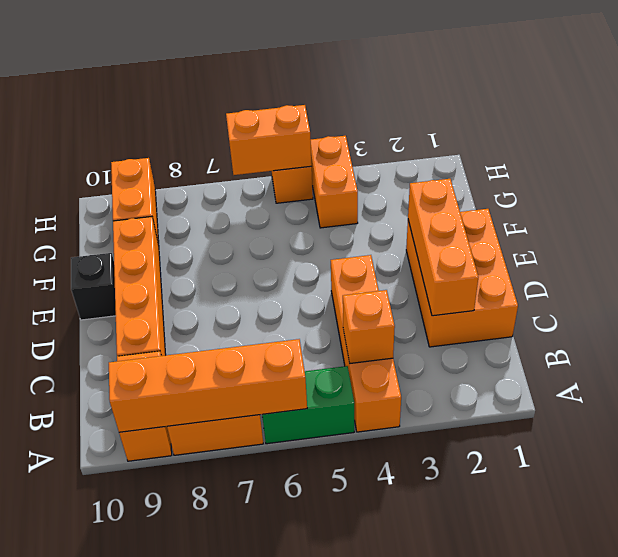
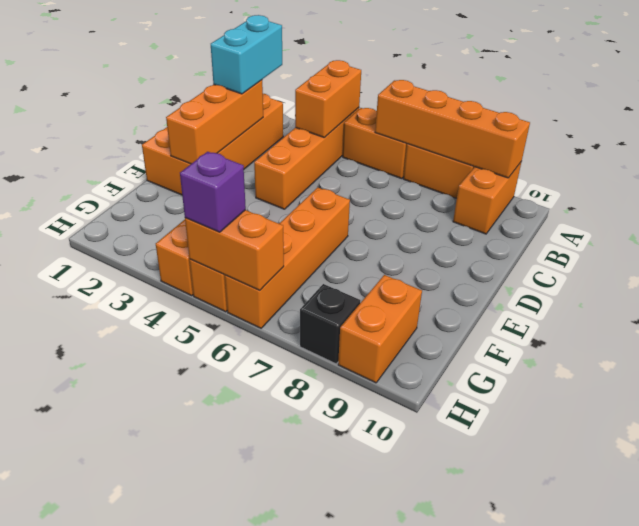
green brick A5:A6 level 1 -> orange brick A5:A6 level 1
none -> cyan brick B2:C2 level 3
orange brick B4 level 2 -> orange brick A4:B4 level 2
orange brick C1:E2 level 1 -> orange brick B1:E2 level 1
orange brick C9:F9 level 1 -> orange brick E6:H6 level 1
black brick E10 level 1 -> black brick H8 level 1
none -> purple brick H5 level 3

